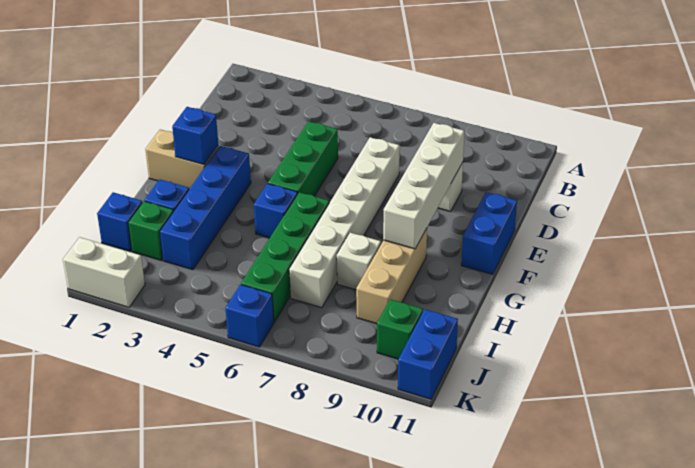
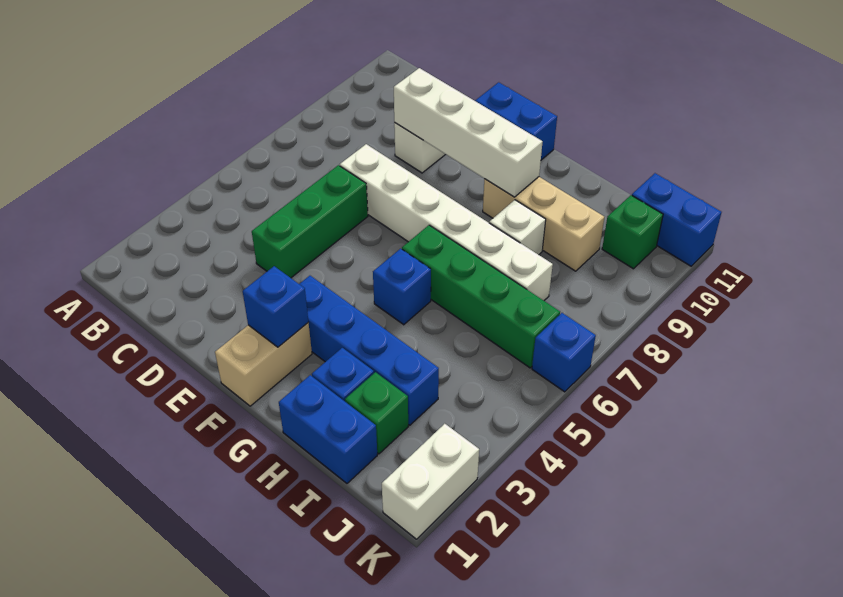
green brick D5:F5 level 1 -> green brick D4:D6 level 1
blue brick I1 level 1 -> blue brick H1:I1 level 1

